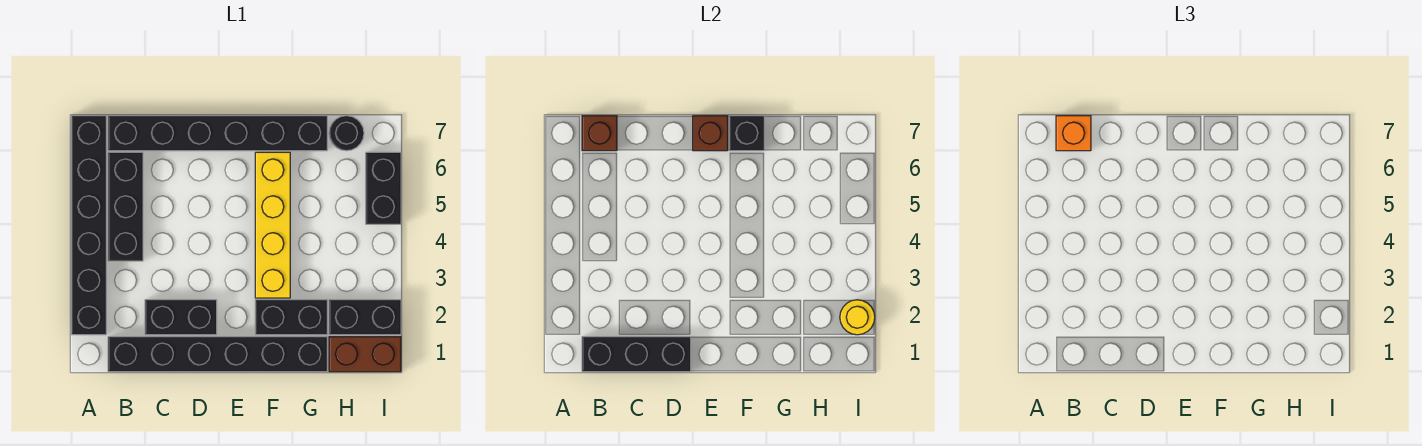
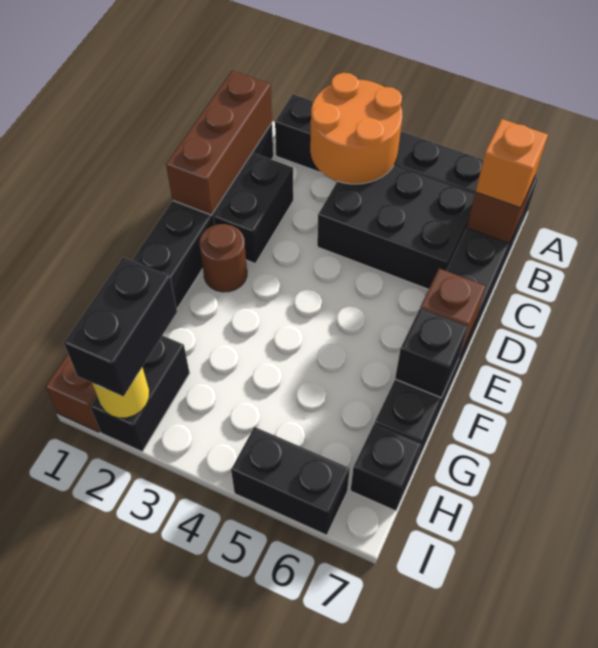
none -> orange round brick A3:B4 level 2
black brick B1:D1 level 2 -> brown brick B1:D1 level 2
black brick B4:B6 level 1 -> black brick B4:C6 level 1
none -> brown round brick E2 level 1
black brick F2:G2 level 1 -> black brick H2:I2 level 3
yellow brick F3:F6 level 1 -> none
black round brick H7 level 1 -> black brick H7 level 1

